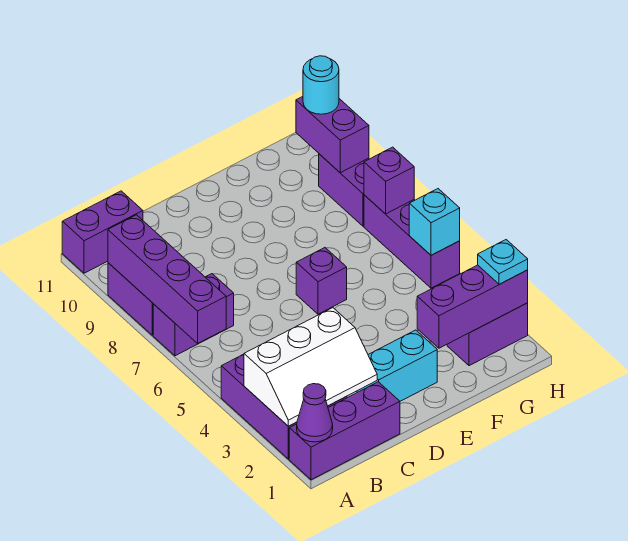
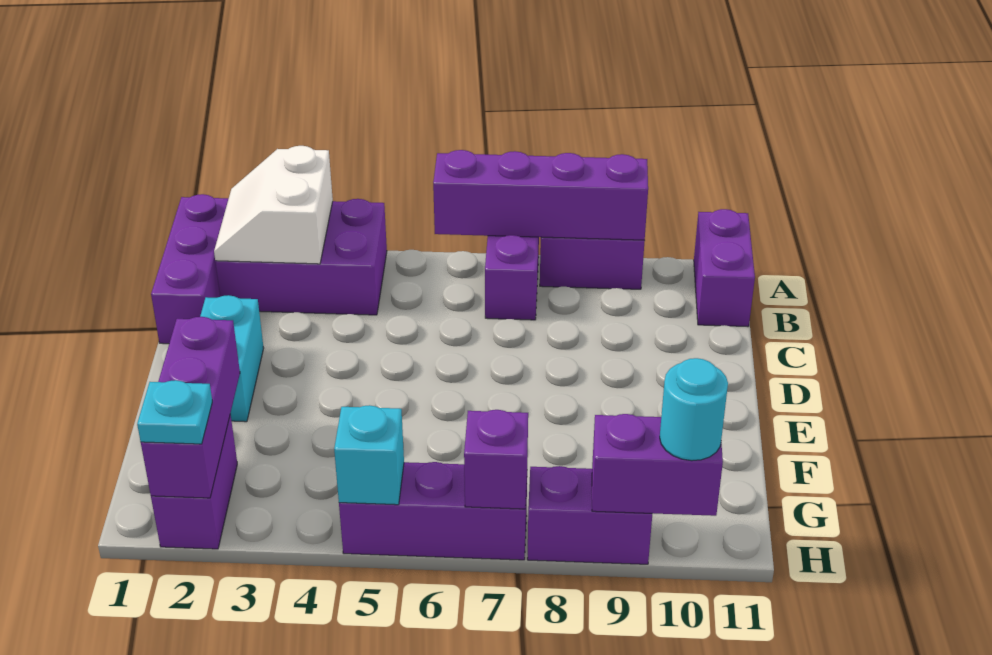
purple cone A1 level 2 -> none
white slope A2:C3 level 2 top 3 -> white slope A2:B3 level 2 top 3
purple brick E6 level 1 -> none

